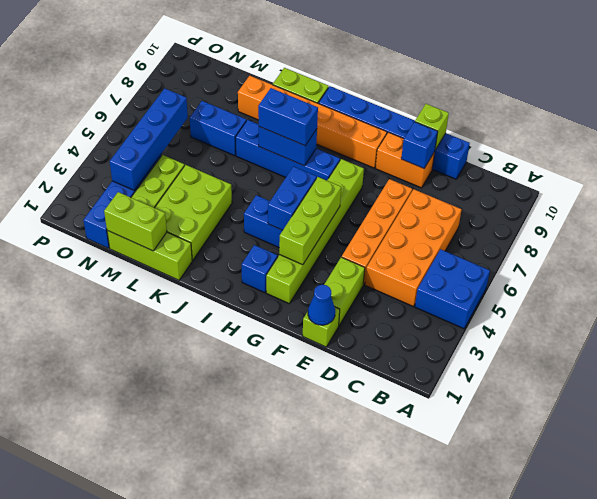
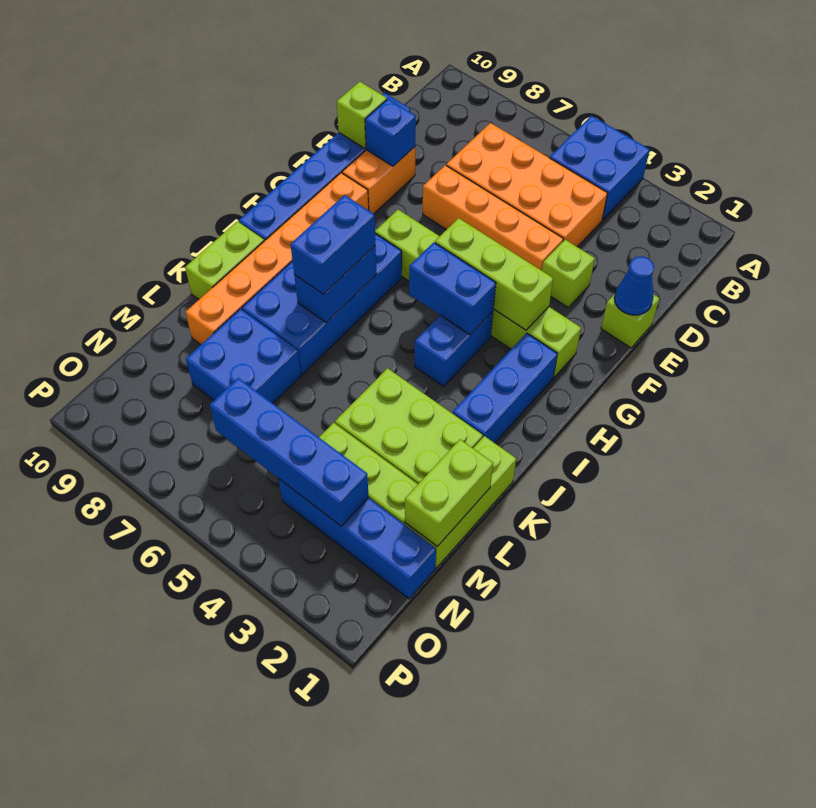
lime brick E2:E3 level 1 -> lime brick E3 level 1
blue brick H2 level 1 -> blue brick H2:J2 level 1
blue brick H7:K7 level 1 -> blue brick H7:K8 level 1
blue brick L7:M7 level 1 -> blue brick L7:M8 level 1

